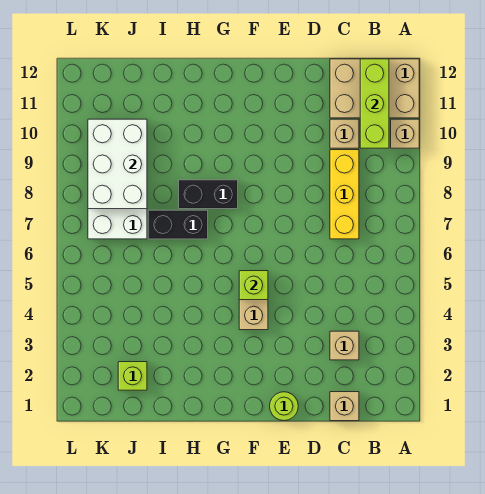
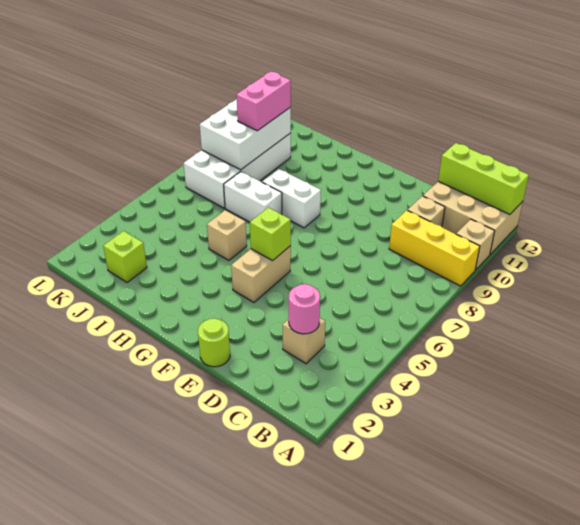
lime brick B10:B12 level 2 -> lime brick A12:C12 level 2
tan brick C1 level 1 -> tan brick H5 level 1
none -> pink round brick C3 level 2
yellow brick C7:C9 level 1 -> yellow brick A9:C9 level 1
black brick G8:H8 level 1 -> white brick G8:H8 level 1
black brick H7:I7 level 1 -> white brick H7:I7 level 1
none -> pink brick J9:J10 level 3

